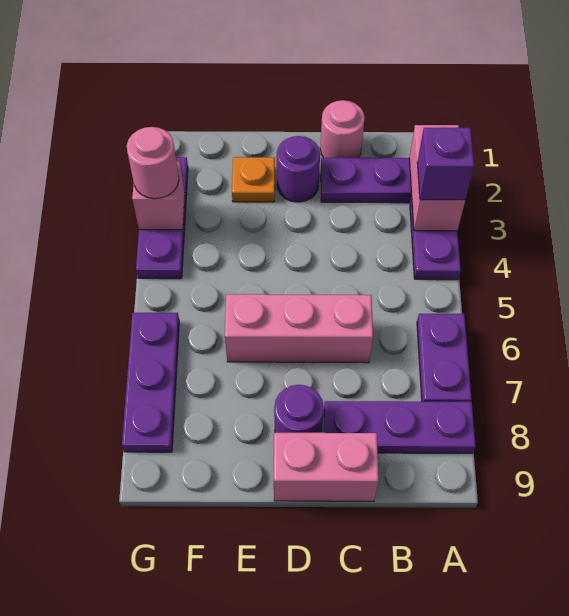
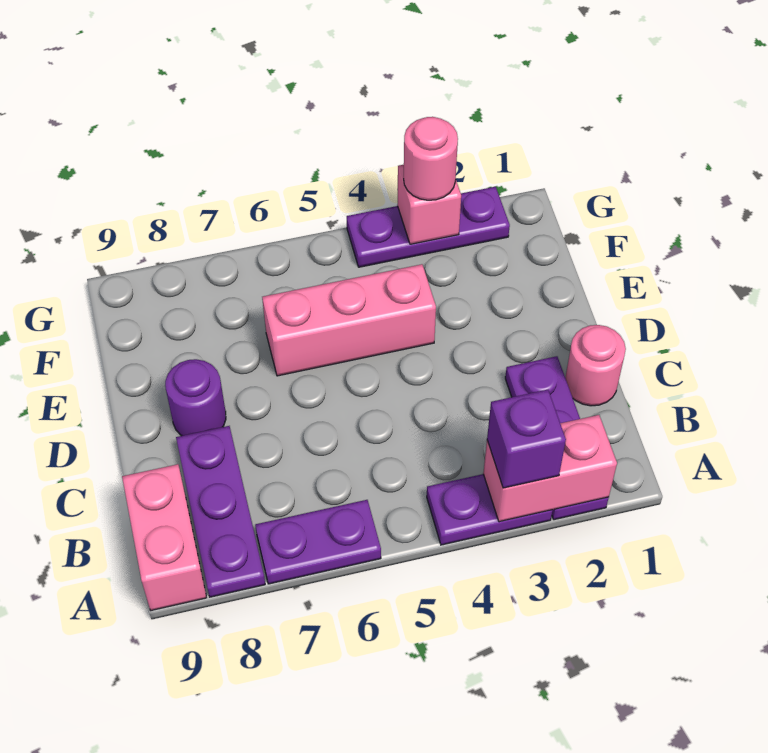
pink brick C6:E6 level 1 -> pink brick E4:E6 level 1
pink brick C9:D9 level 1 -> pink brick A9:B9 level 1
purple round brick D2 level 1 -> none
orange plate E2 level 1 -> none
purple plate G6:G8 level 1 -> none

